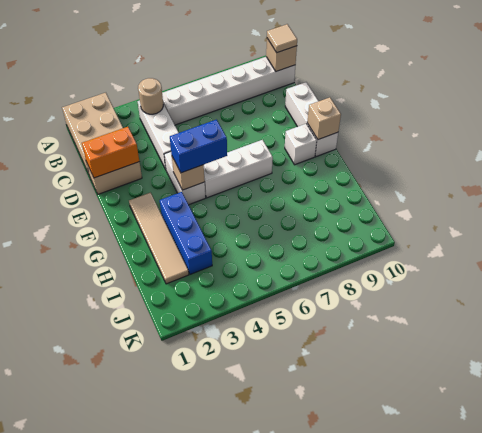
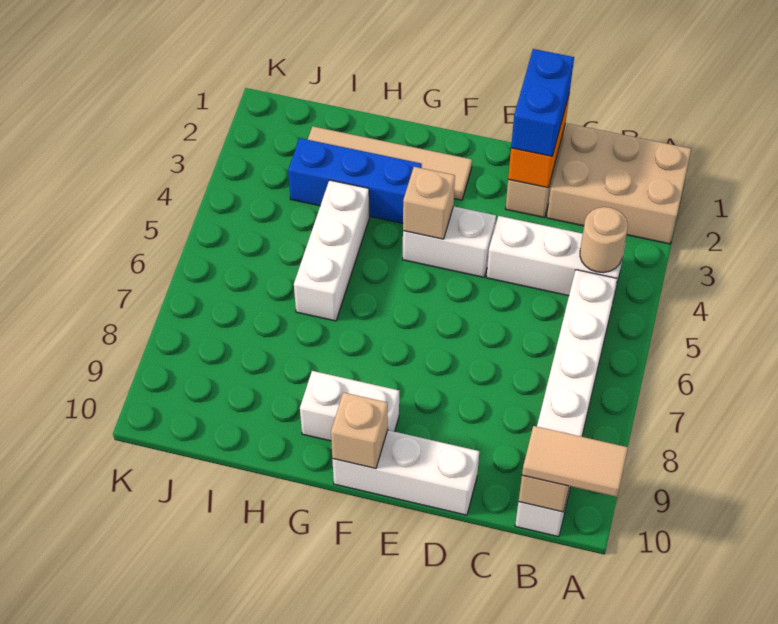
tan tile B10 level 3 -> tan tile A10:B10 level 3
blue brick F4:F5 level 3 -> blue brick D1:D2 level 3
white brick F5:F7 level 1 -> white brick H4:H6 level 1
white brick F9 level 1 -> white brick F9:G9 level 1

